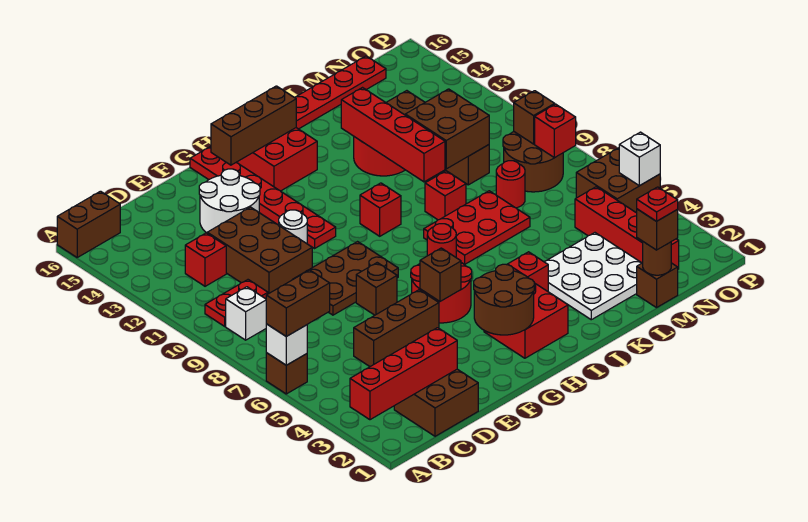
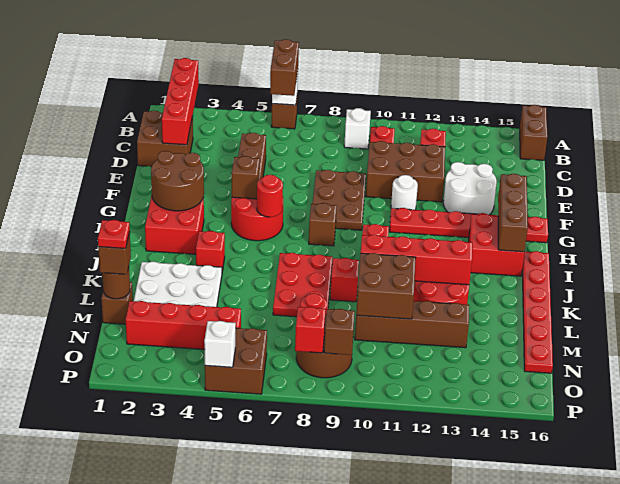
brown brick F7 level 1 -> brown brick H8 level 1

